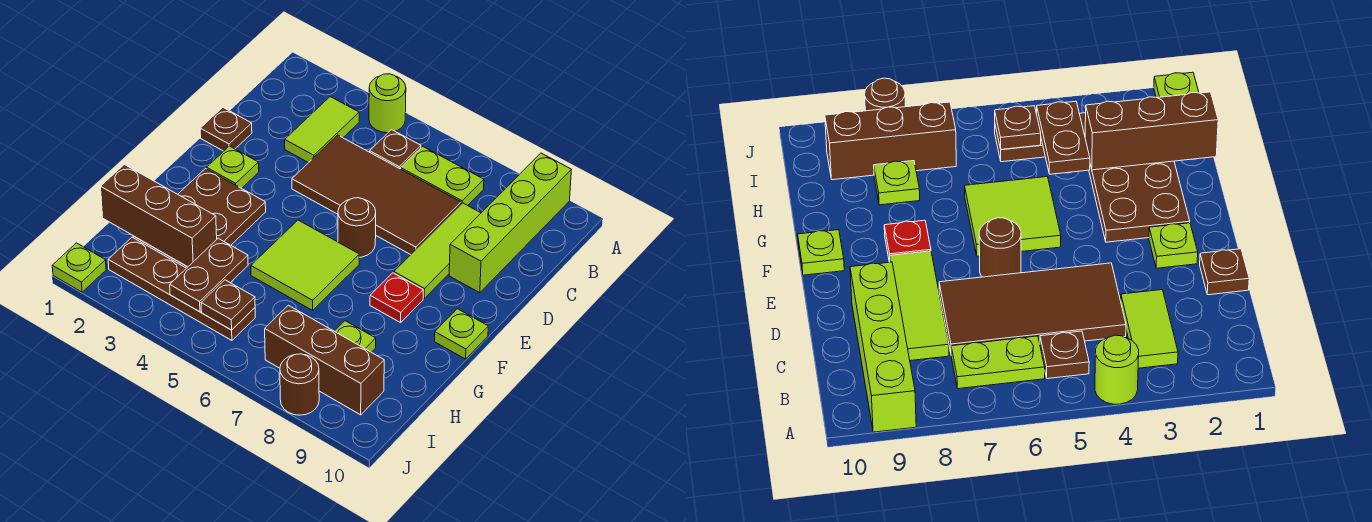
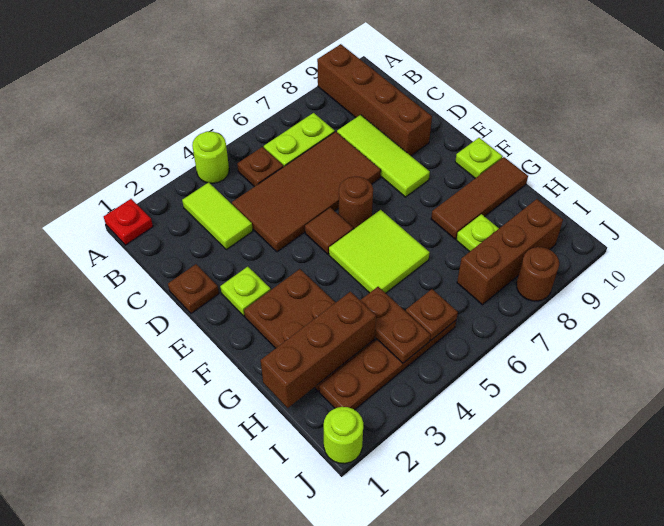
lime brick A9:D9 level 1 -> brown brick A9:D9 level 1
none -> brown tile E5 level 1
red plate F8 level 1 -> red plate A1 level 1
none -> brown tile G8:G10 level 1
lime plate J1 level 1 -> lime round brick J1 level 1

